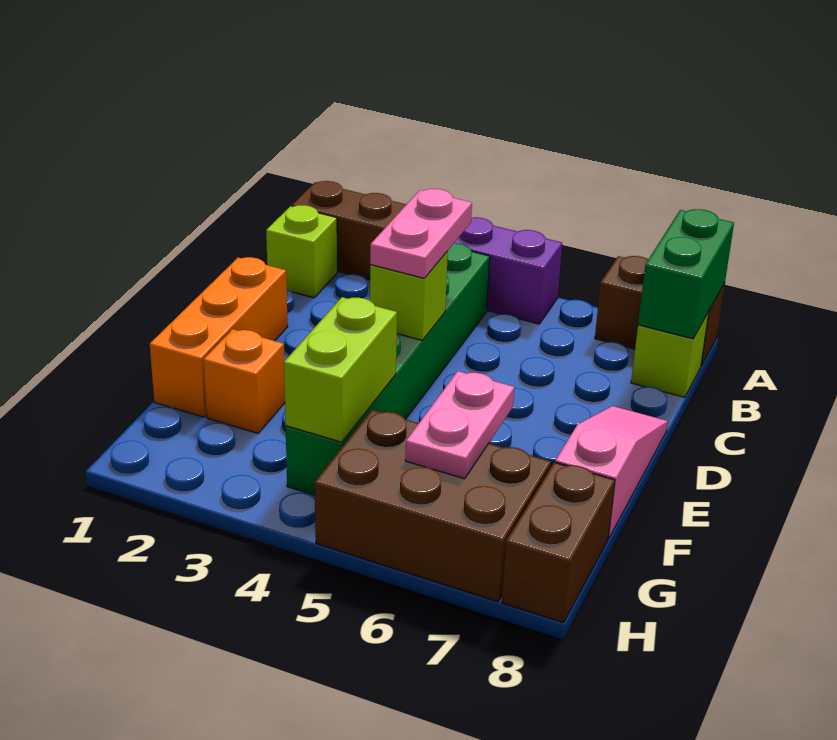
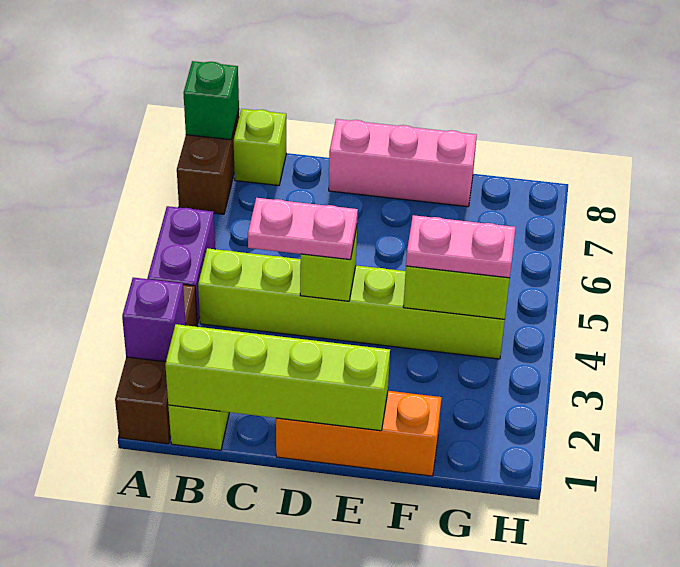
none -> purple brick A2 level 2
green brick A8:B8 level 2 -> green brick A8 level 2
none -> lime brick B1:E1 level 2
green brick B4:G4 level 1 -> lime brick B4:G4 level 1
pink slope D8:F8 level 1 top F -> pink brick D8:F8 level 1
orange brick F2 level 1 -> none
pink plate F6:G6 level 2 -> pink plate F4:G4 level 3
brown brick G5:H7 level 1 -> none
brown brick G8:H8 level 1 -> none

